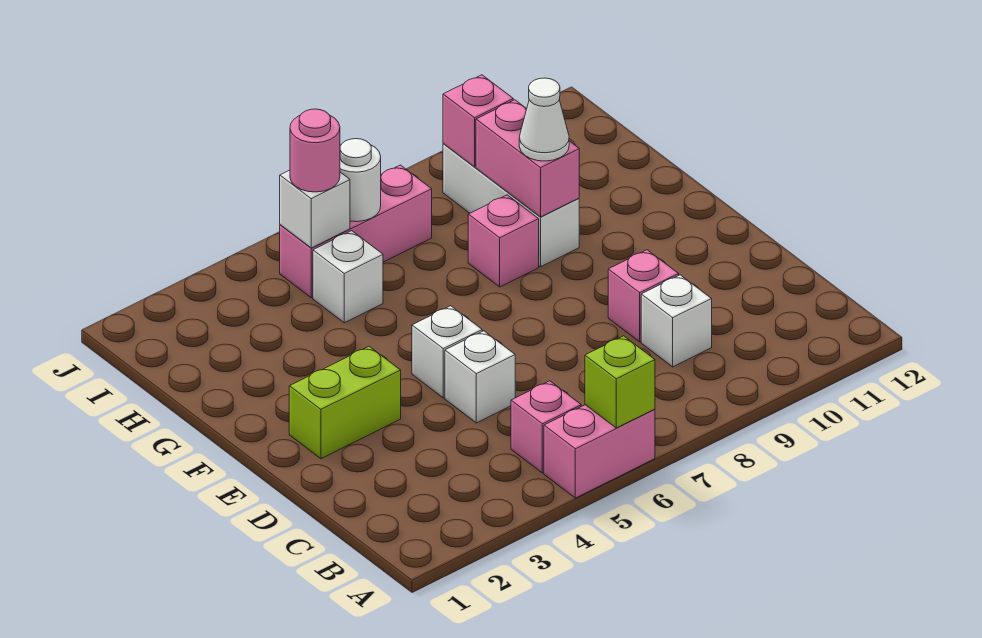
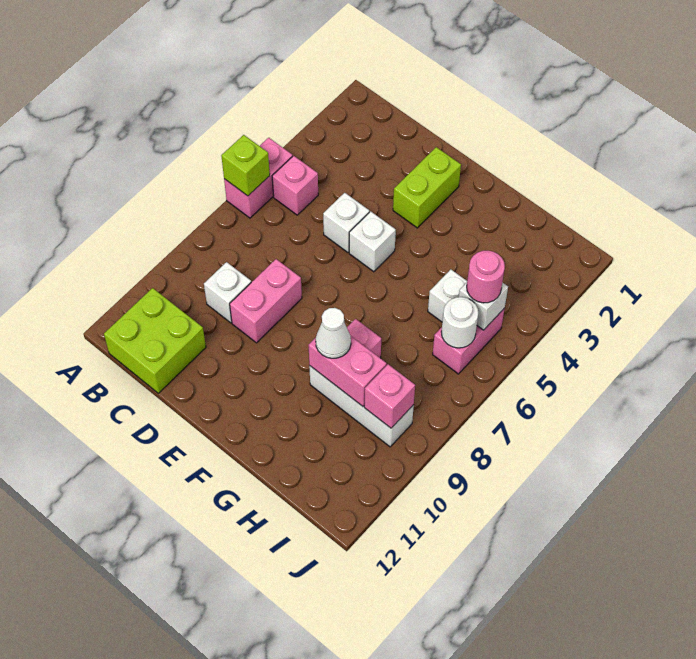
none -> lime brick B11:C12 level 1
pink brick D9 level 1 -> pink brick D8:D9 level 1
pink brick I5:I7 level 1 -> pink brick I5:I6 level 1

